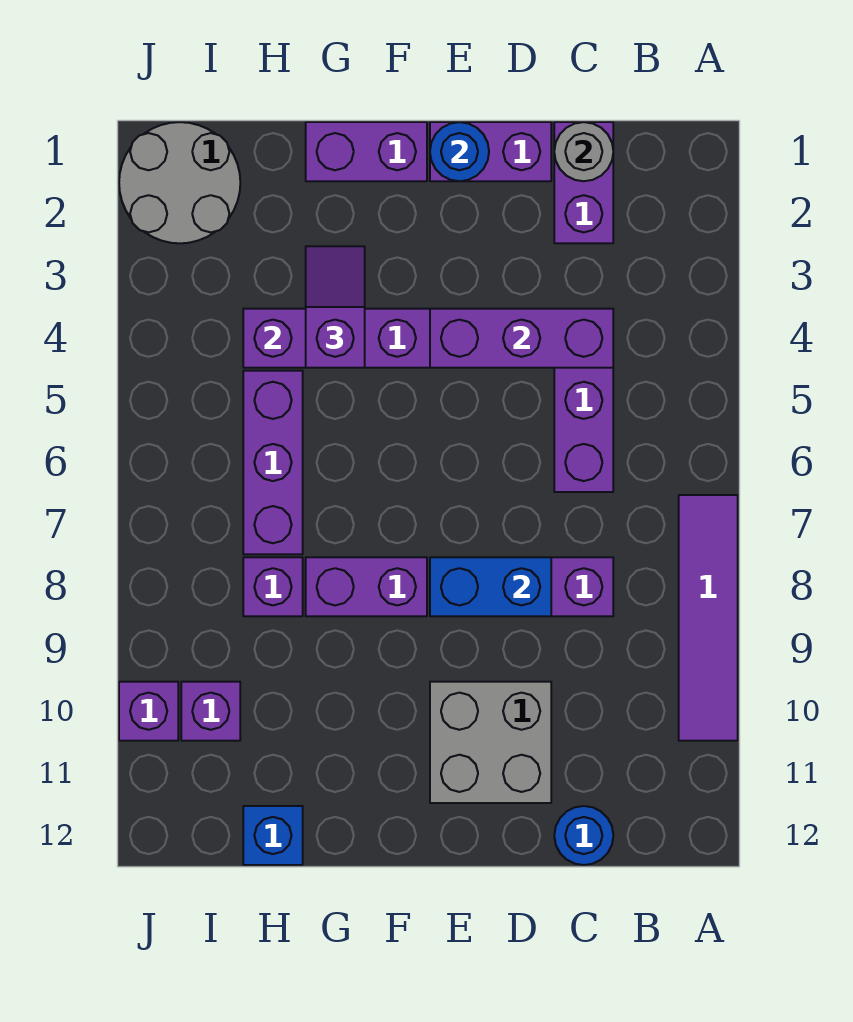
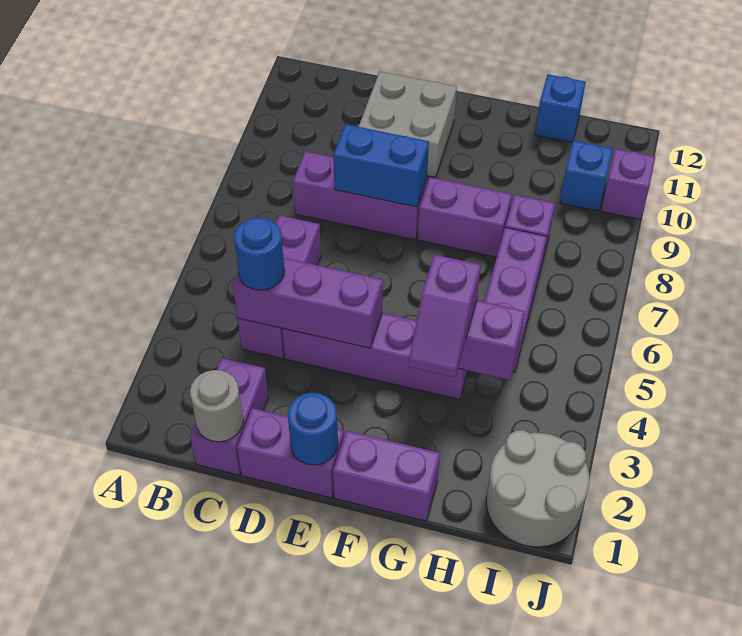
purple tile A7:A10 level 1 -> none
blue round brick C12 level 1 -> blue round brick C4 level 3
purple brick I10 level 1 -> blue brick I10 level 1

